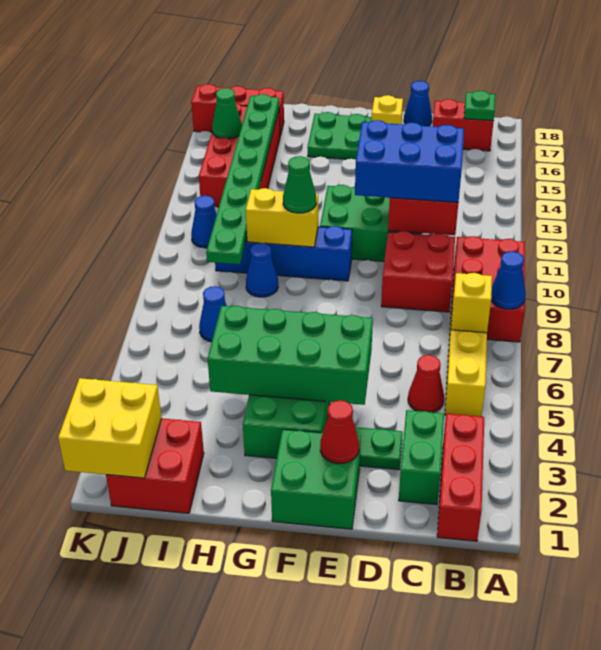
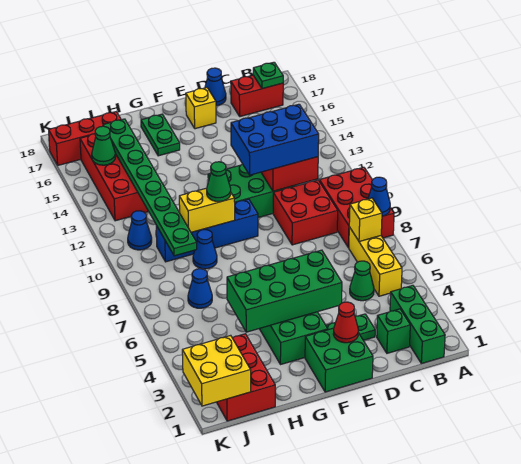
red brick B1:B3 level 1 -> green brick B1:B3 level 1
green brick C2:C3 level 1 -> green brick C2 level 1
red cone C5 level 1 -> green cone C5 level 1
green plate F16:G17 level 1 -> green plate G16:G17 level 1
red brick I1:J2 level 1 -> red brick I1:J3 level 1

